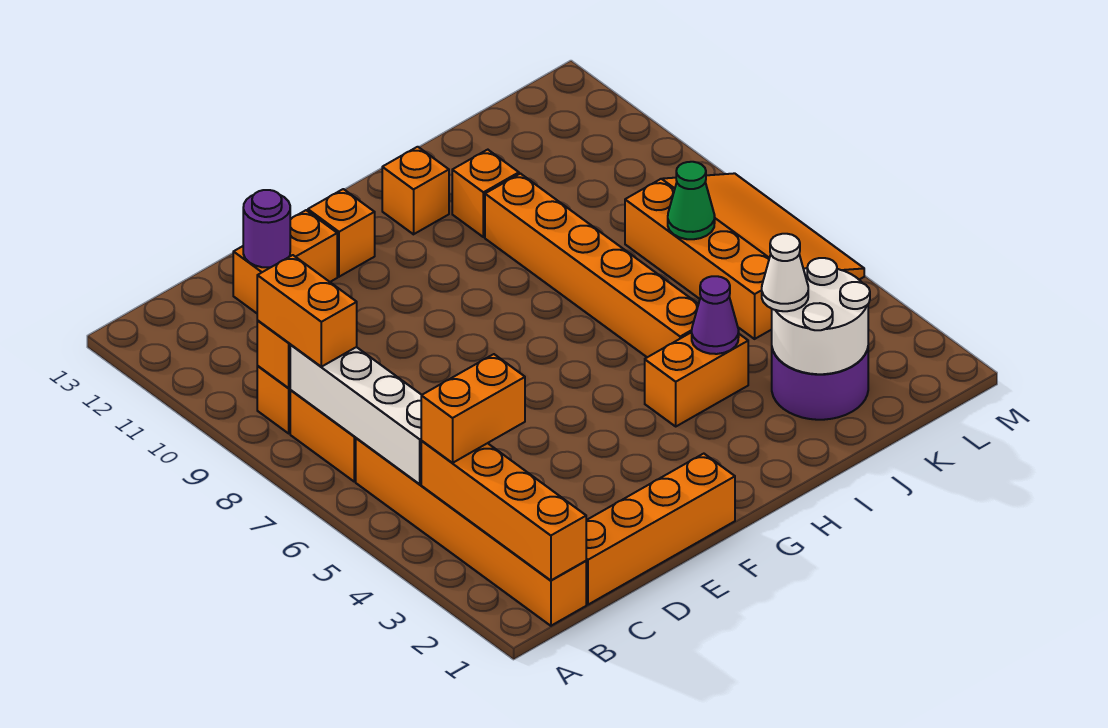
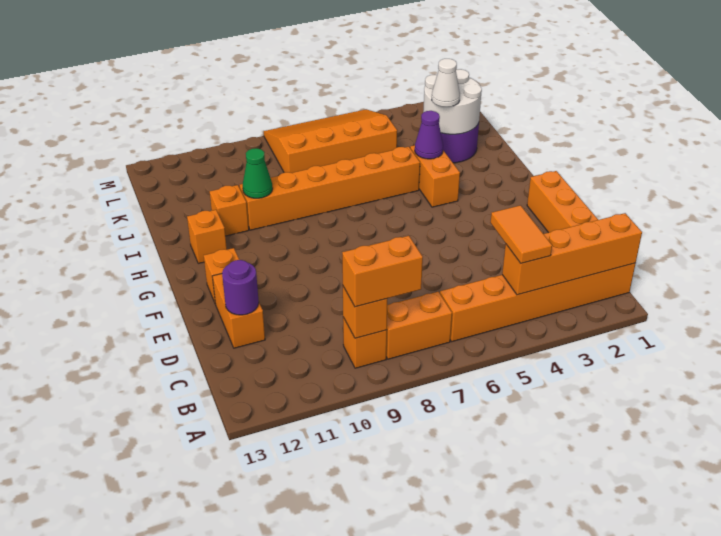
orange brick B4:C4 level 3 -> orange tile B4:C4 level 3
white brick B5:B8 level 2 -> none
green cone K7 level 2 -> green cone I10 level 2

